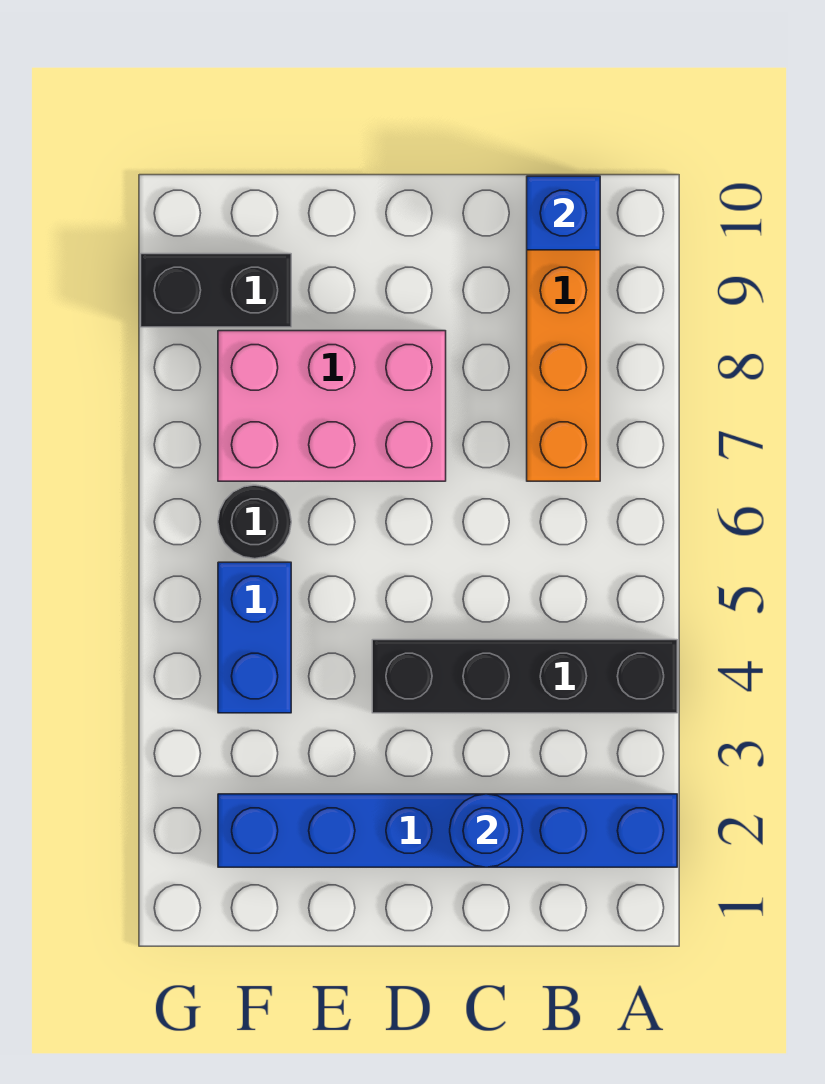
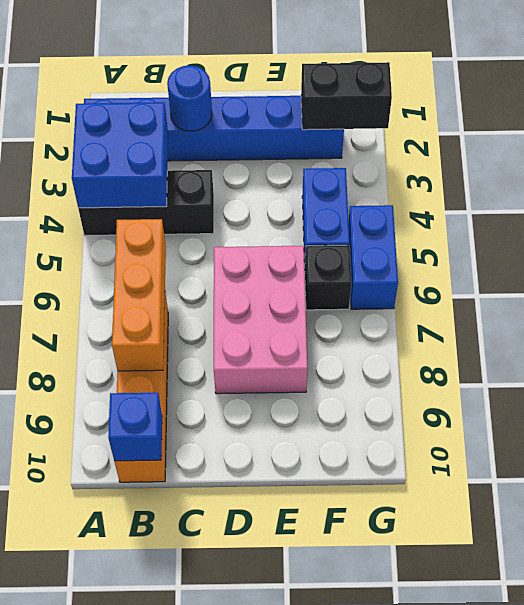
none -> blue brick A3:B4 level 2
black brick A4:D4 level 1 -> black brick A4:C4 level 1
none -> orange brick B6:B8 level 2
pink brick D7:F8 level 1 -> pink brick D6:E8 level 1
black round brick F6 level 1 -> black brick F6 level 1
black brick F9:G9 level 1 -> black brick F2:G2 level 2
none -> blue brick G5:G6 level 1

